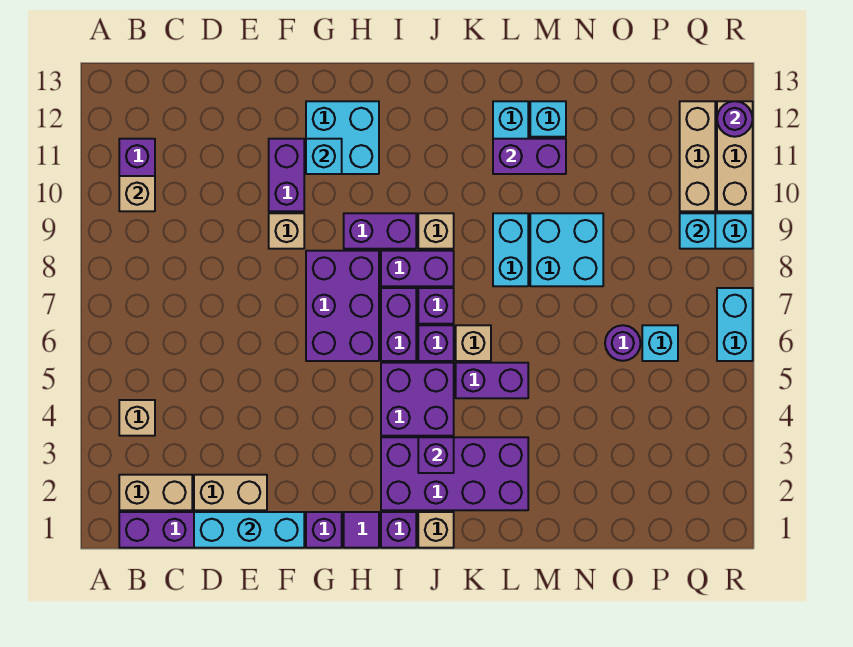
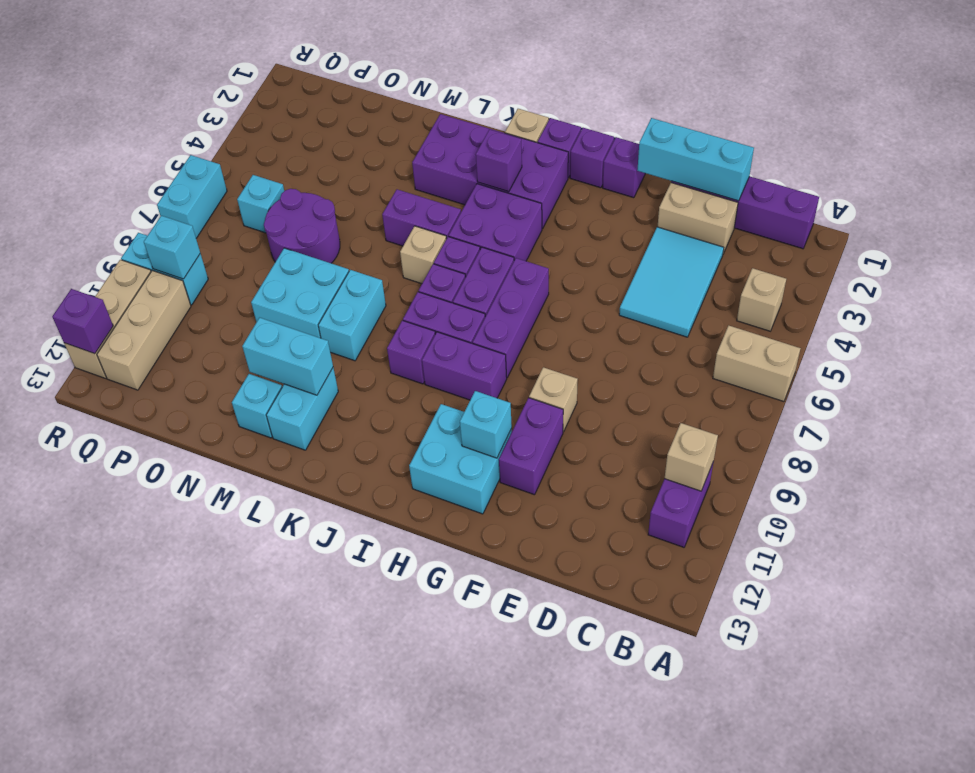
tan brick B2:C2 level 1 -> tan brick A6:B6 level 1
none -> cyan tile D3:E5 level 1
purple brick G6:H8 level 1 -> purple brick H6:H8 level 1
purple tile H1 level 1 -> purple brick H1 level 1
tan brick J9 level 1 -> purple brick J9 level 1
purple brick L11:M11 level 2 -> cyan brick L11:M11 level 2
purple round brick O6 level 1 -> purple round brick N6:O7 level 1
purple round brick R12 level 2 -> purple brick R12 level 2

